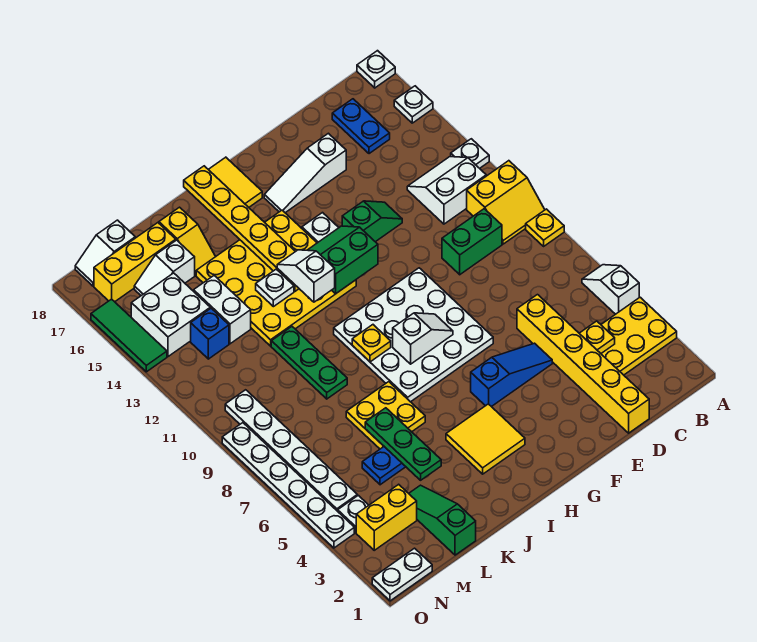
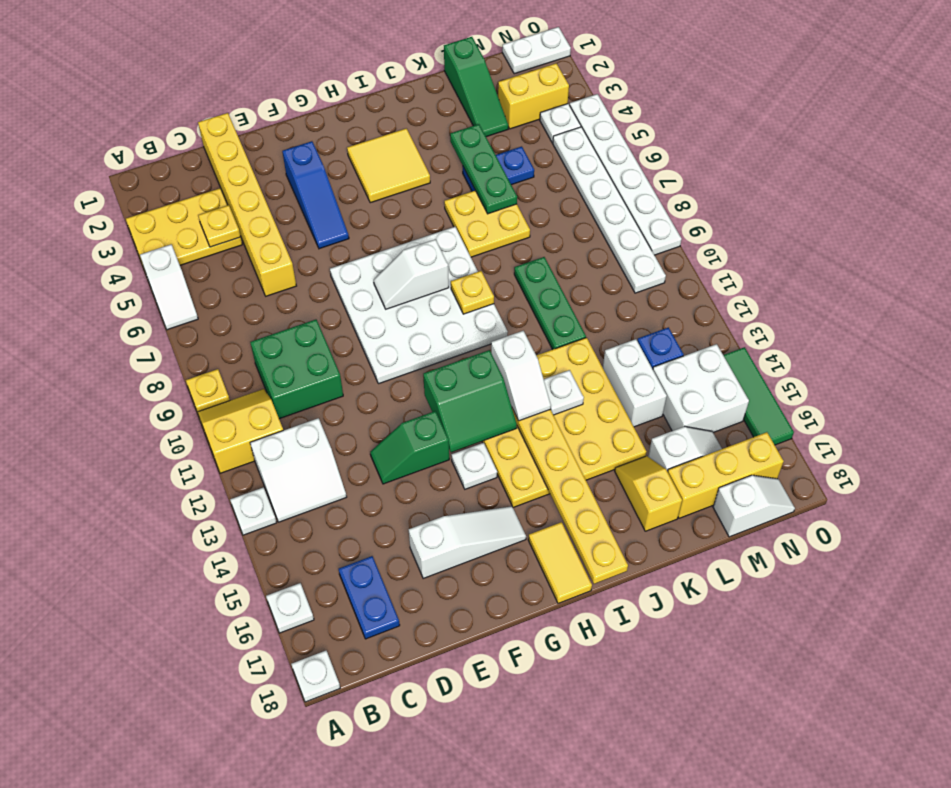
green brick C10:D10 level 1 -> green brick C9:D10 level 1
blue slope E5:G5 level 1 top G -> blue slope F3:F5 level 1 top 3

